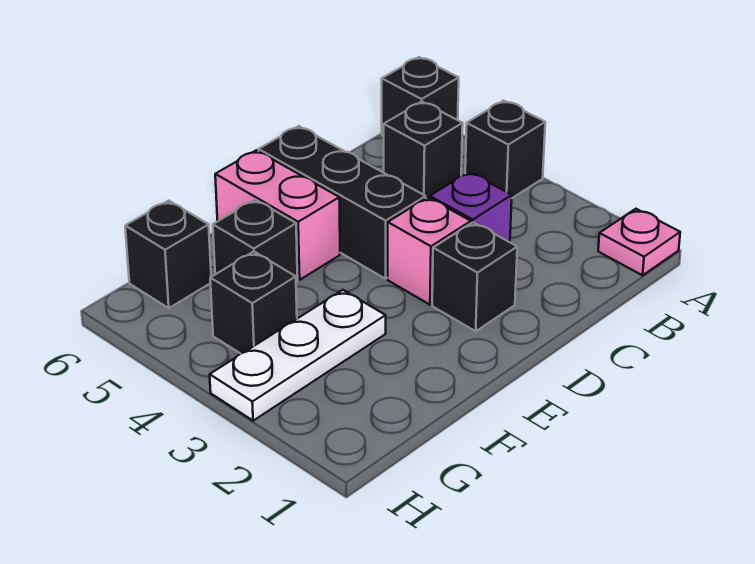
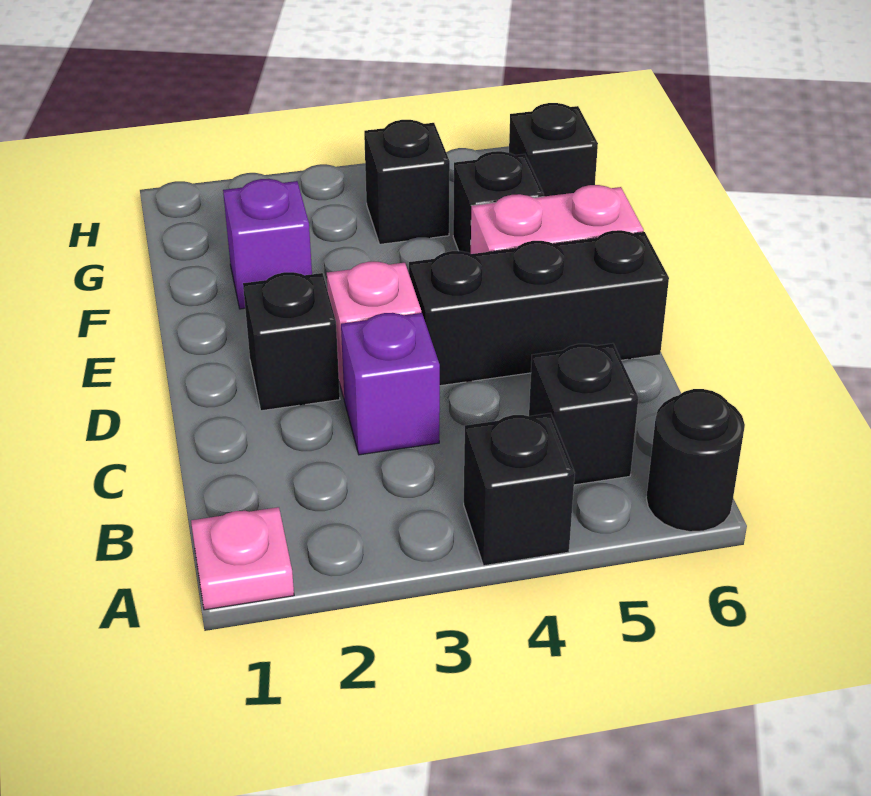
black brick A6 level 1 -> black round brick A6 level 1
none -> purple brick F2 level 1
white plate F3:H3 level 1 -> none

